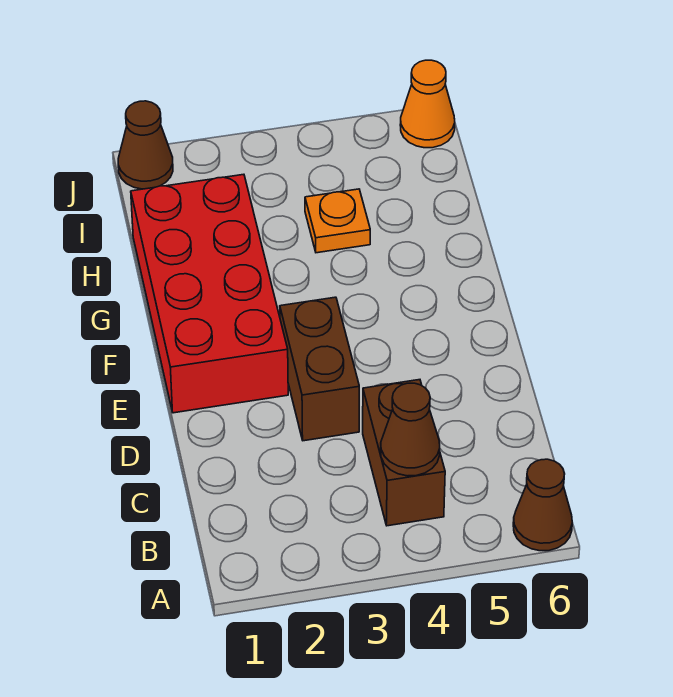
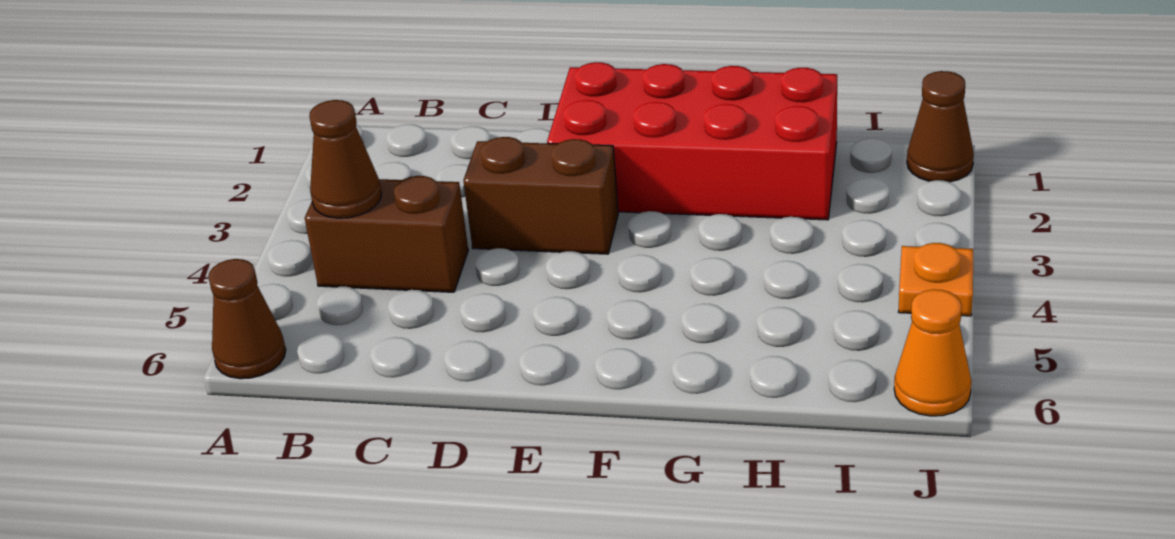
orange plate H4 level 1 -> orange plate J4 level 1

